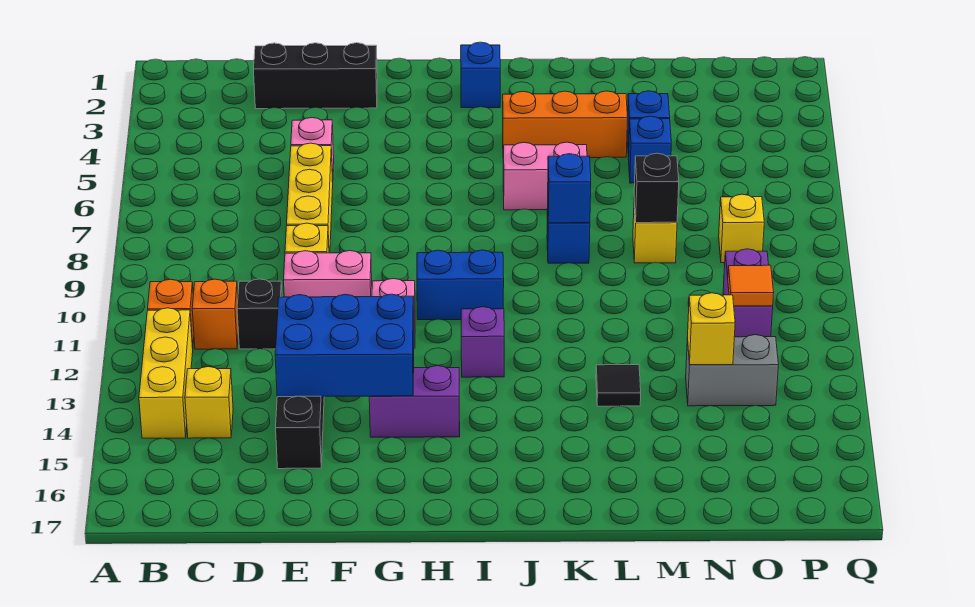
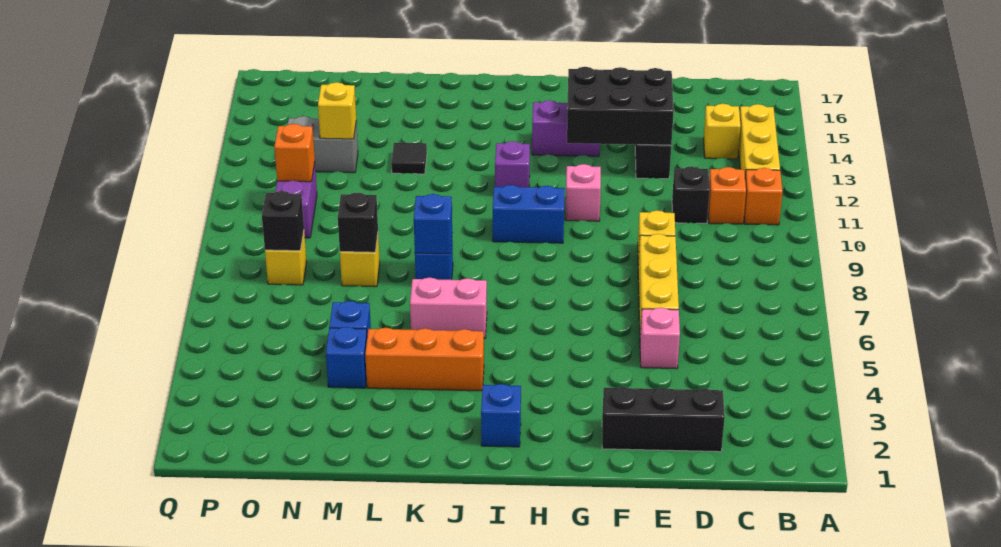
pink brick E10:F10 level 1 -> none
blue brick E13:G14 level 2 -> black brick E13:G14 level 2
none -> black brick O8 level 2
orange tile O11 level 2 -> orange brick O11 level 2

